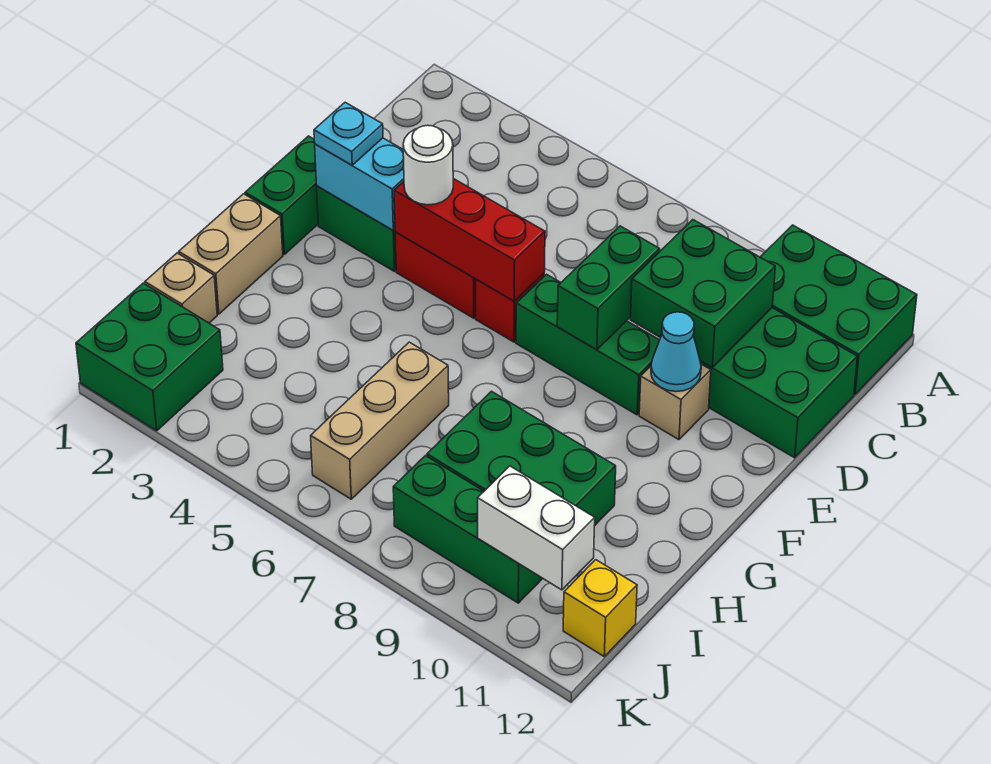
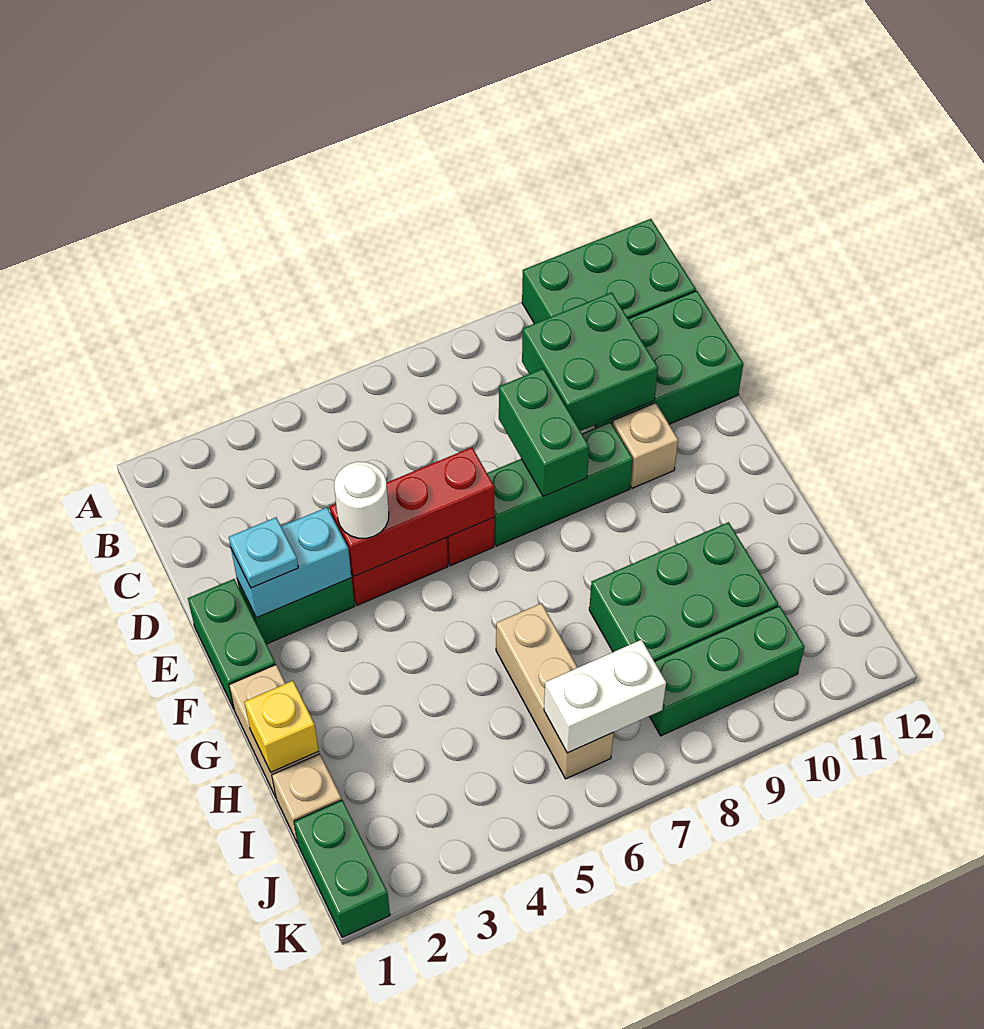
cyan cone E10 level 2 -> none
green brick J1:K2 level 1 -> green brick J1:K1 level 1
white brick J10:J11 level 2 -> white brick J6:J7 level 2
yellow brick J12 level 1 -> yellow brick H1 level 2

